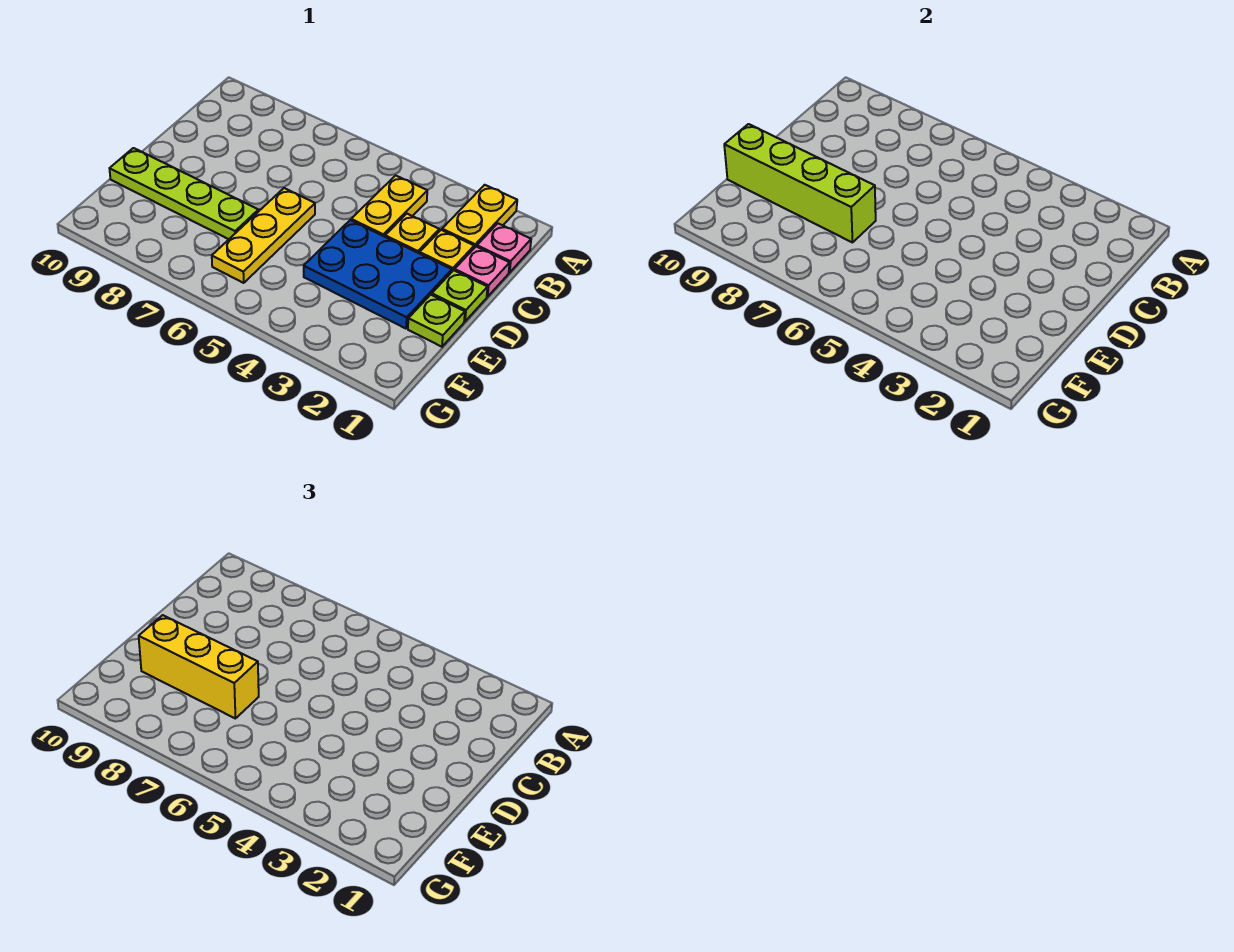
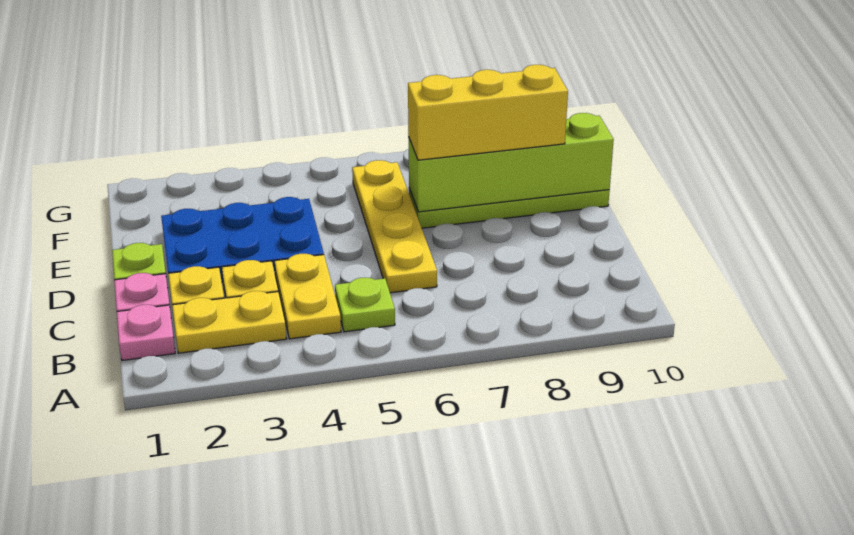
yellow plate A2:B2 level 1 -> yellow plate B2:B3 level 1
yellow plate D6:F6 level 1 -> yellow plate C6:F6 level 1
lime plate E1 level 1 -> lime plate B5 level 1

